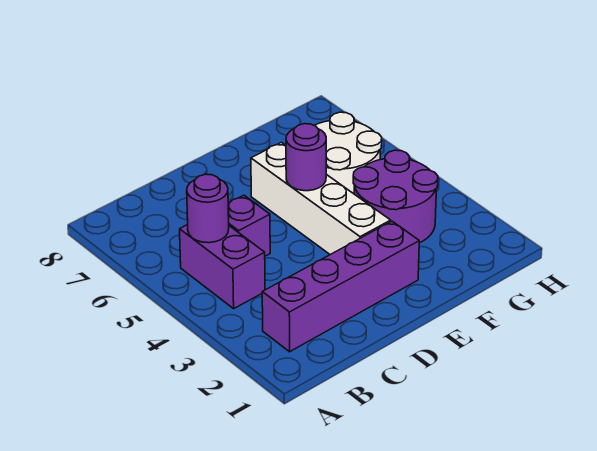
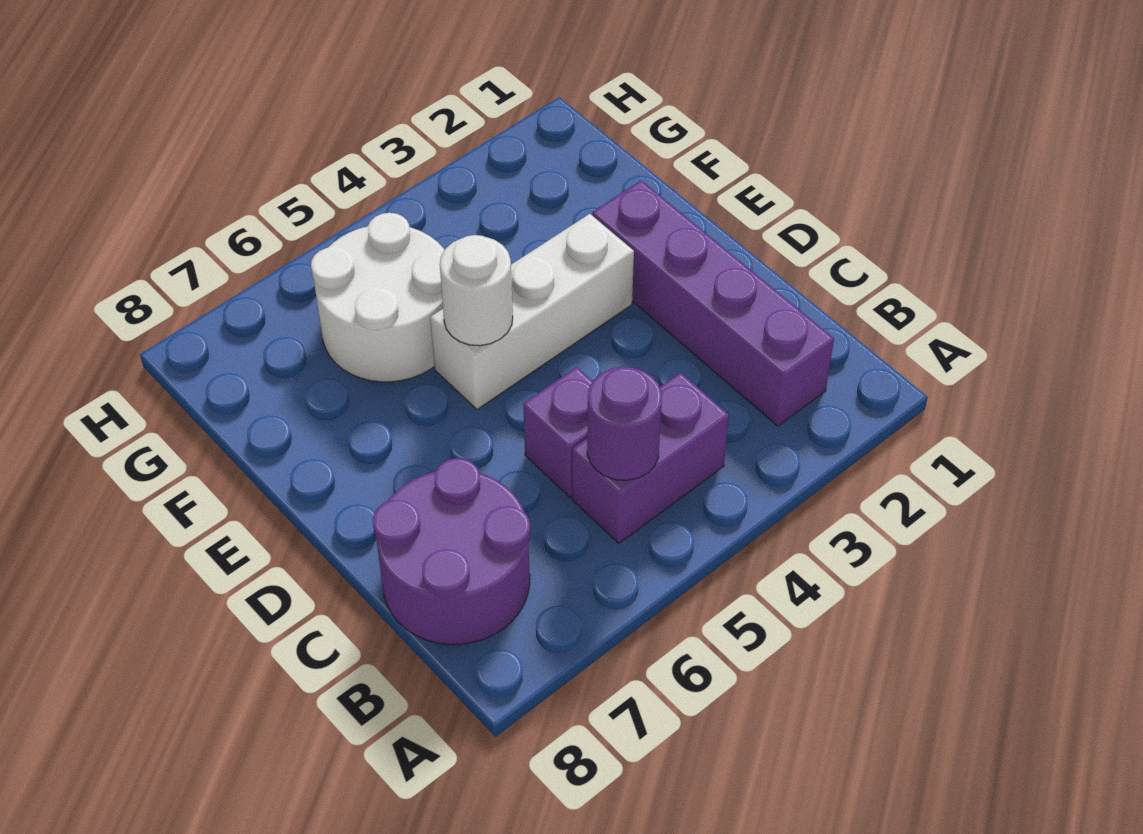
white brick E3:E6 level 1 -> white brick E3:E5 level 1
purple round brick E5 level 2 -> white round brick E5 level 2
purple round brick F3:G4 level 1 -> purple round brick B7:C8 level 1

